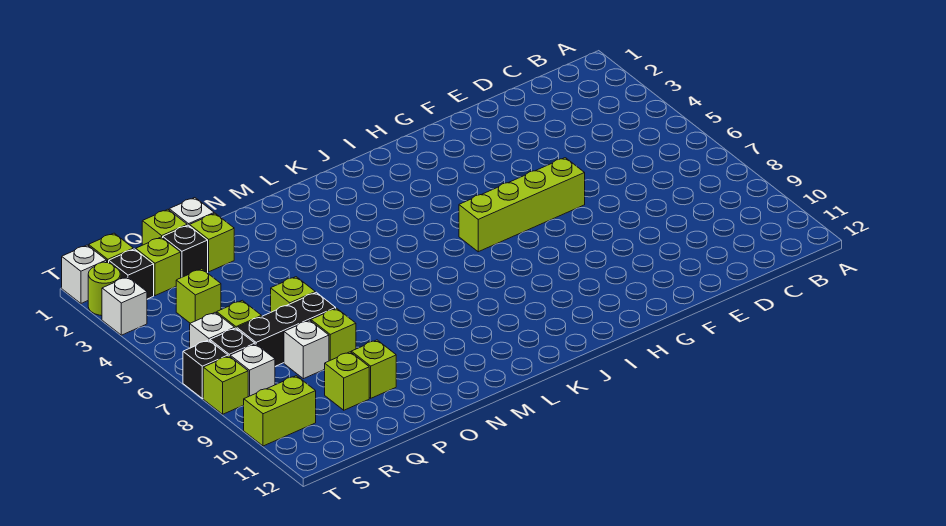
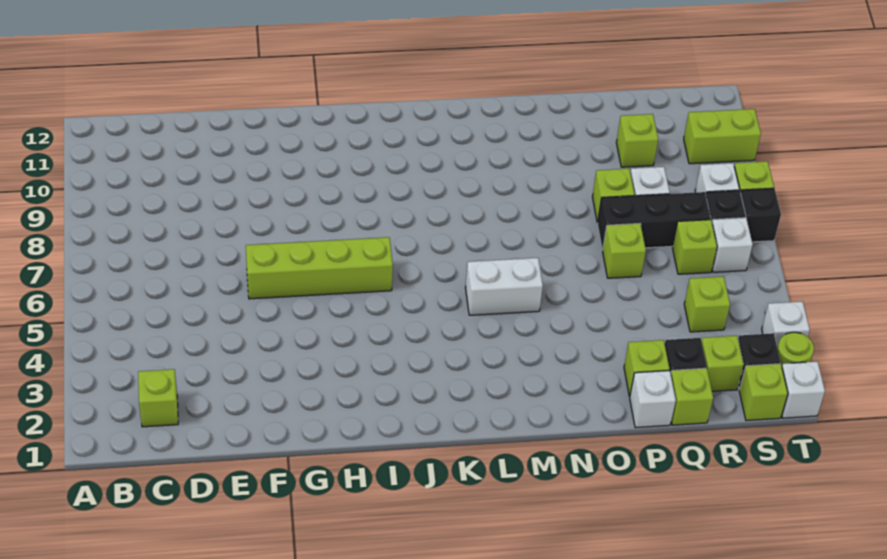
none -> white brick L5:M5 level 1
lime brick P10 level 1 -> lime brick C2 level 1

